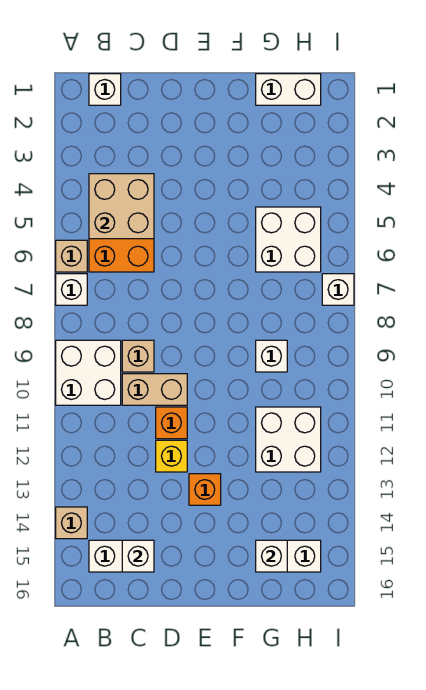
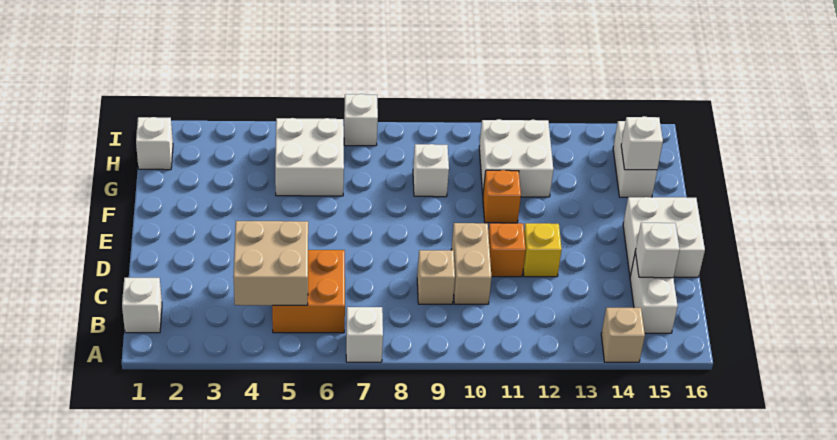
tan brick A6 level 1 -> none
white brick A9:B10 level 1 -> white brick D15:E16 level 1
orange brick E13 level 1 -> orange brick F11 level 1
white brick G1:H1 level 1 -> white brick H1 level 1

